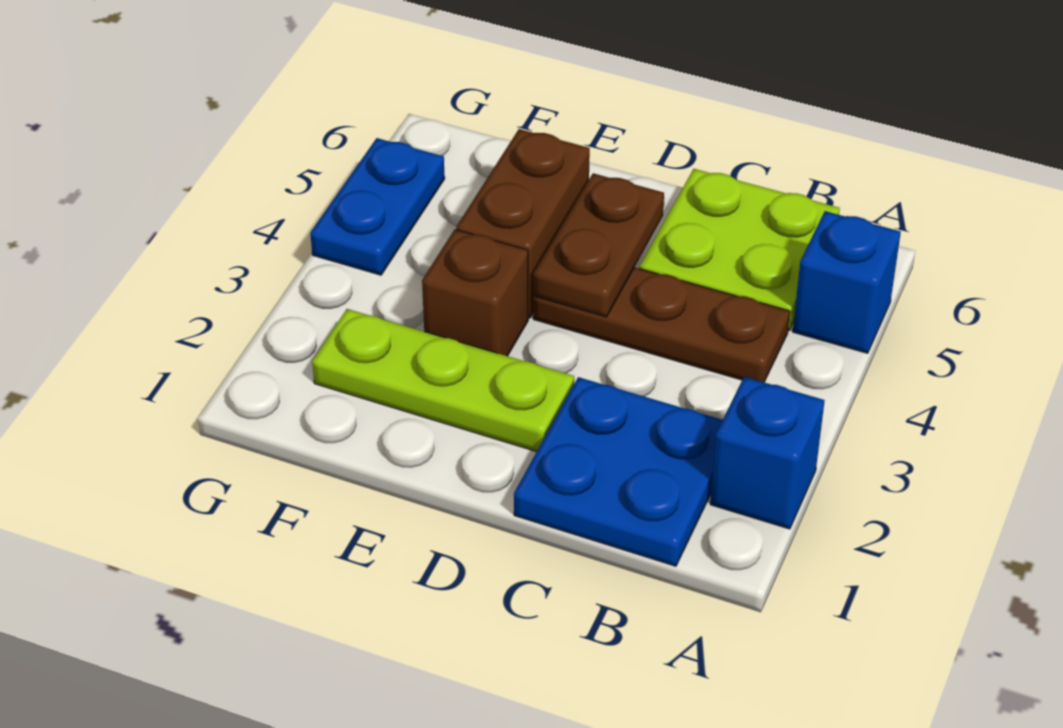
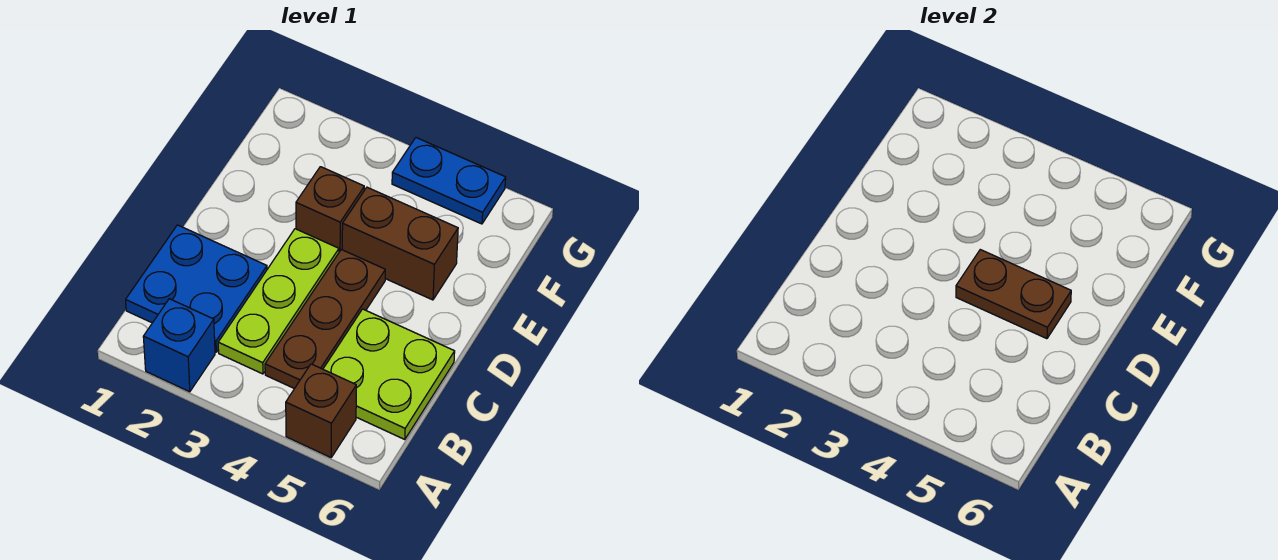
blue brick A5 level 1 -> brown brick A5 level 1
lime plate D2:F2 level 1 -> lime plate B3:D3 level 1

